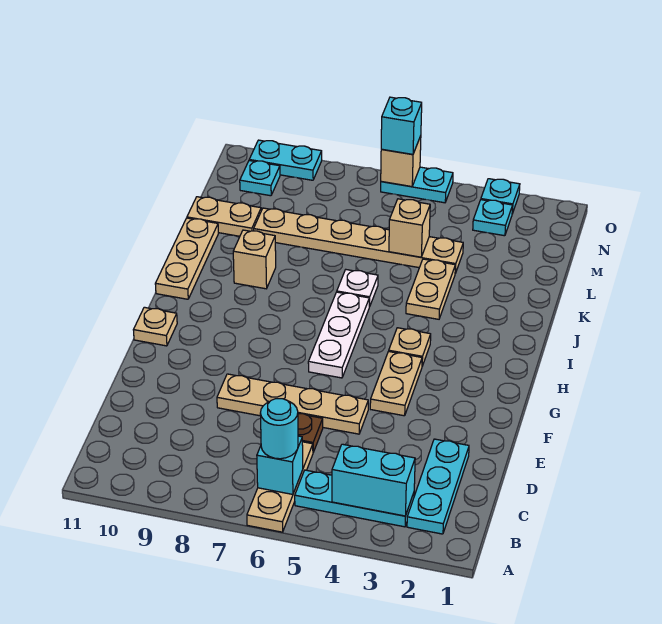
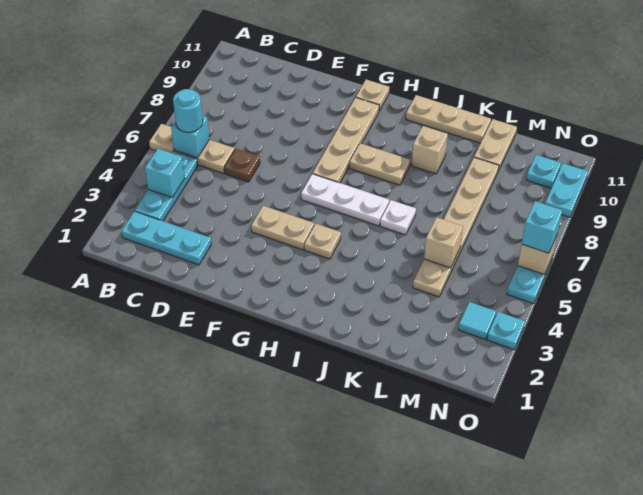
cyan brick B3:B4 level 2 -> cyan brick B4 level 2
tan plate E5:E8 level 1 -> tan plate G7:G10 level 1
tan plate J4:K4 level 1 -> tan plate H8:I8 level 1
cyan plate N3 level 1 -> cyan tile N3 level 1

